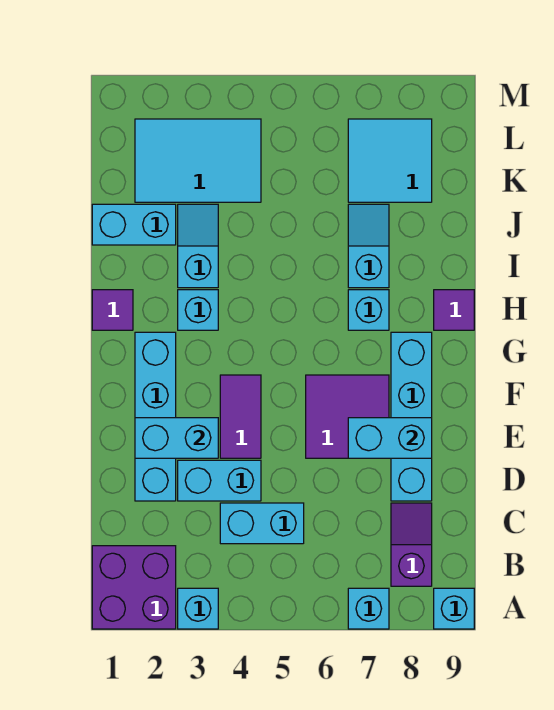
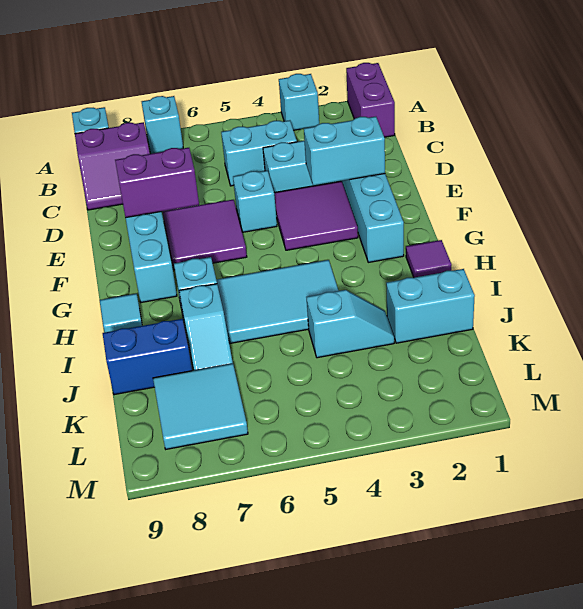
purple brick A1:B2 level 1 -> purple brick A1:B1 level 1
purple slope B8:C8 level 1 top B -> purple slope B8:C9 level 1 top B
purple tile E4:F4 level 1 -> purple tile E3:F4 level 1
cyan brick E7:E8 level 2 -> purple brick E7:E8 level 2
cyan brick H3 level 1 -> cyan brick E5 level 1
purple tile H9 level 1 -> cyan tile H9 level 1
cyan slope I3:J3 level 1 top I -> cyan slope J3:J4 level 1 top 4
none -> blue brick J8:J9 level 1
cyan tile K2:L4 level 1 -> cyan tile H4:I6 level 1

